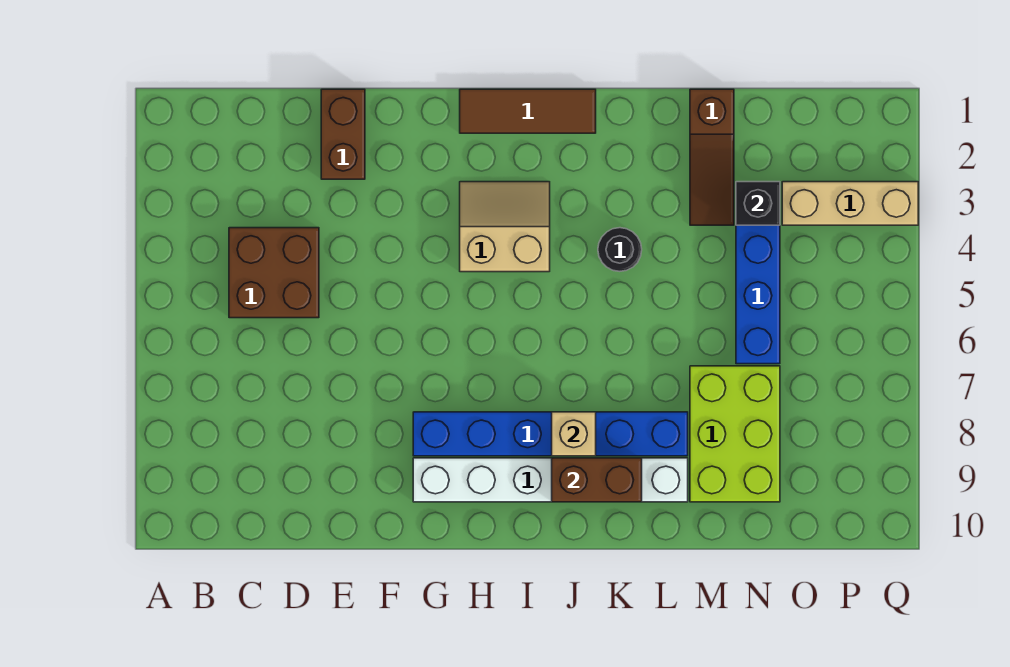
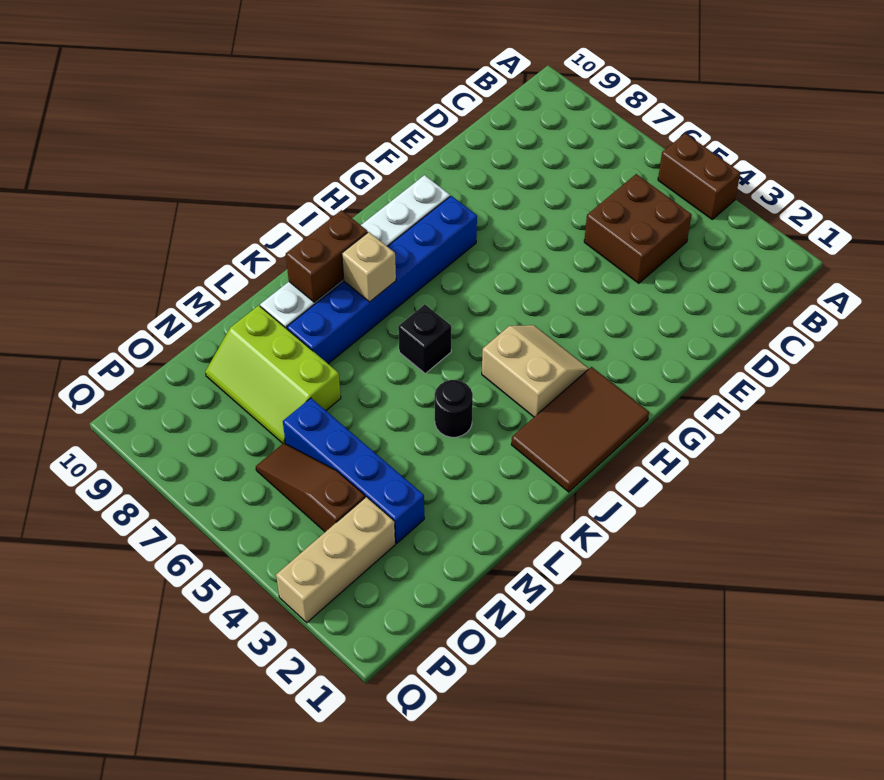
brown brick E1:E2 level 1 -> brown brick A4:A5 level 1
brown tile H1:J1 level 1 -> brown tile H1:J2 level 1
tan slope H3:I4 level 1 top 4 -> tan slope H3:I4 level 1 top I
brown slope M1:M3 level 1 top 1 -> brown slope O4:O6 level 1 top 4
lime brick M7:N9 level 1 -> lime slope M7:N9 level 1 top M
black brick N3 level 2 -> black brick J6 level 1

